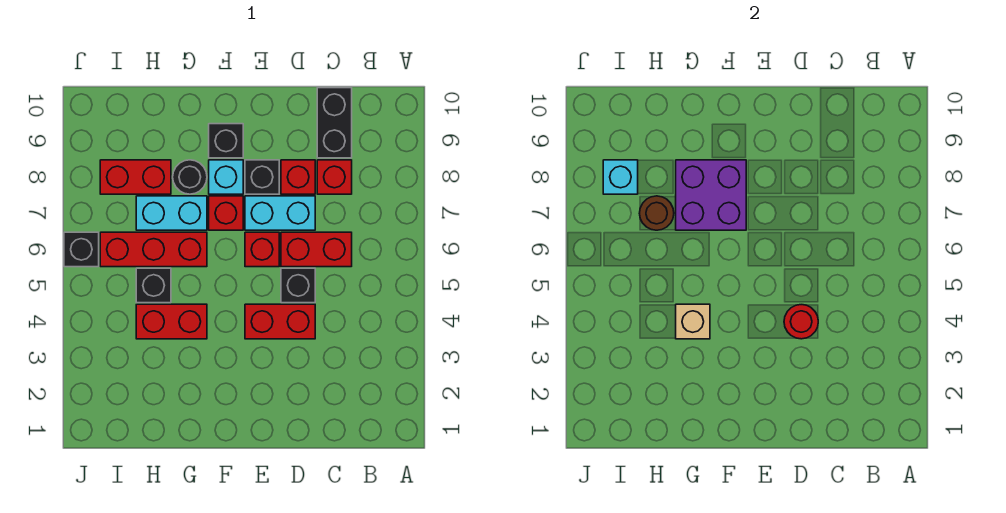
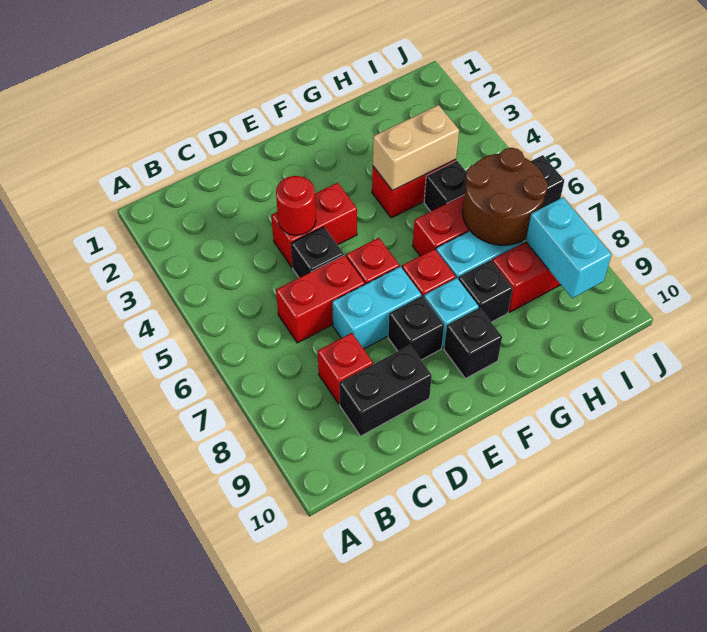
black brick C9:C10 level 1 -> black brick C9:D9 level 1
red brick D8 level 1 -> none
purple brick F7:G8 level 2 -> none
tan brick G4 level 2 -> tan brick G4:H4 level 2
black round brick G8 level 1 -> black brick G8 level 1
brown round brick H7 level 2 -> brown round brick H6:I7 level 2
cyan brick I8 level 2 -> cyan brick I8:I9 level 2

